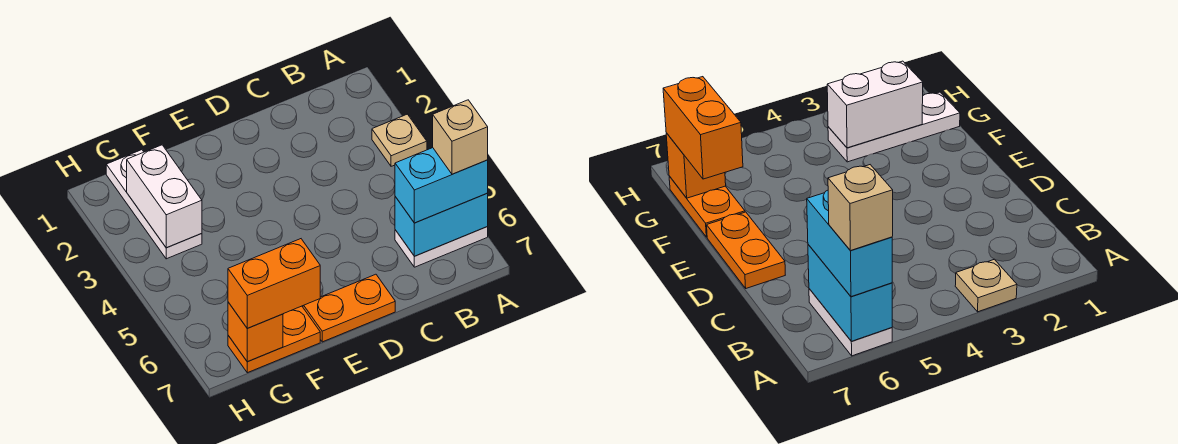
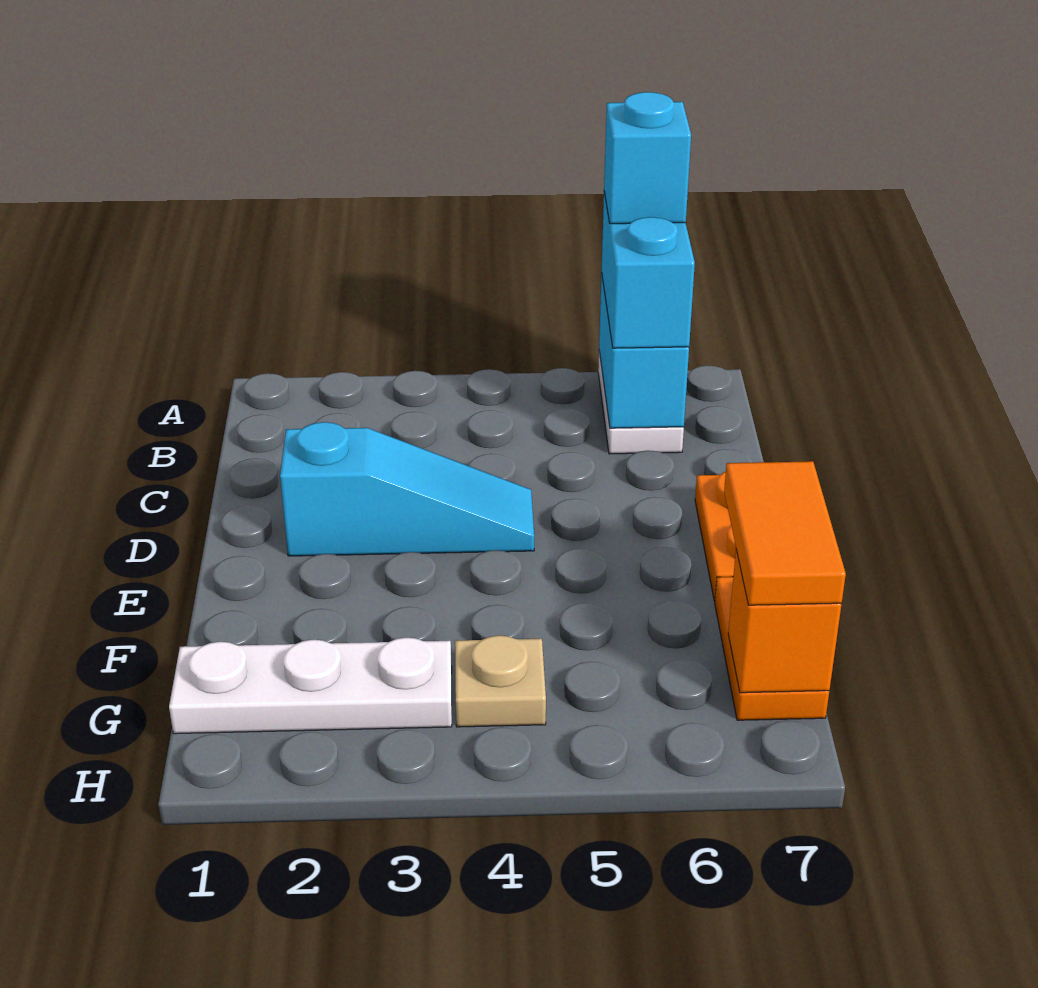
tan plate A3 level 1 -> tan plate G4 level 1
tan brick A6 level 4 -> cyan brick A6 level 4
none -> cyan slope D2:D4 level 1 top 2
orange brick F7:G7 level 3 -> orange tile F7:G7 level 3
white brick G2:G3 level 2 -> none

